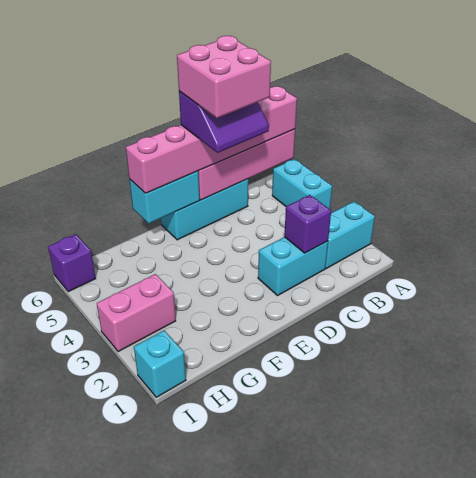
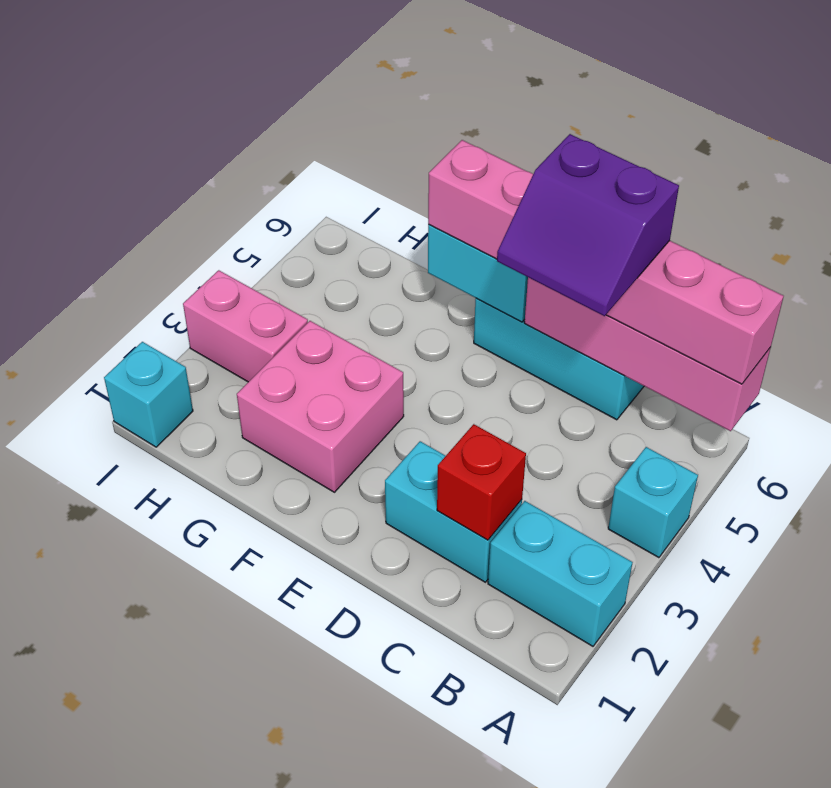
cyan brick A4:A5 level 1 -> cyan brick A4 level 1
purple brick C2 level 2 -> red brick C2 level 2
pink brick C5:D6 level 5 -> pink brick F2:G3 level 1
purple brick I6 level 1 -> none

